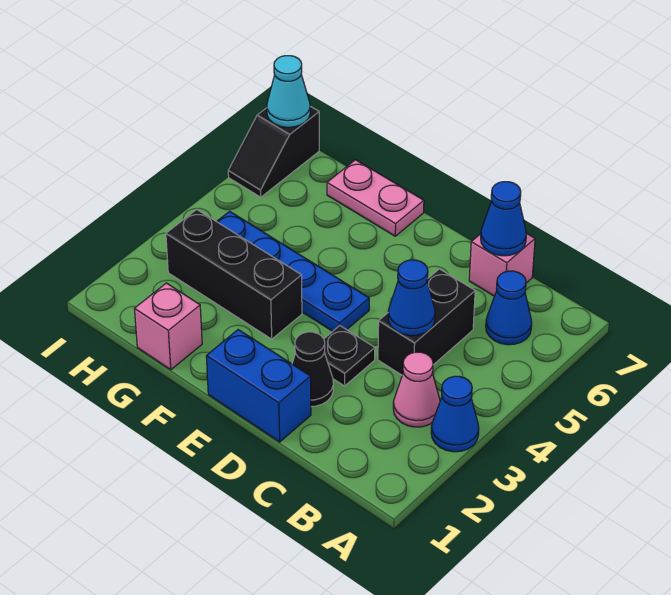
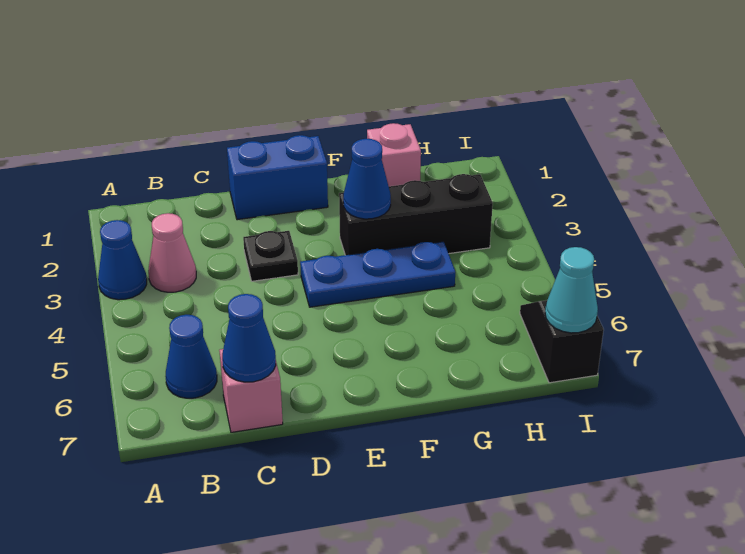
black brick C4:C5 level 1 -> none
blue cone C4 level 2 -> blue cone F3 level 2
black cone D2 level 1 -> none
blue plate E4:H4 level 1 -> blue plate E4:G4 level 1
pink plate F7:G7 level 1 -> none

